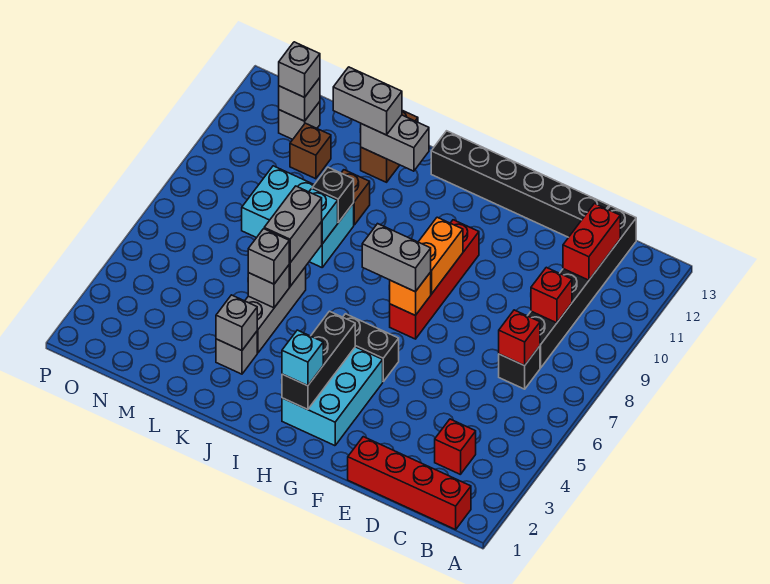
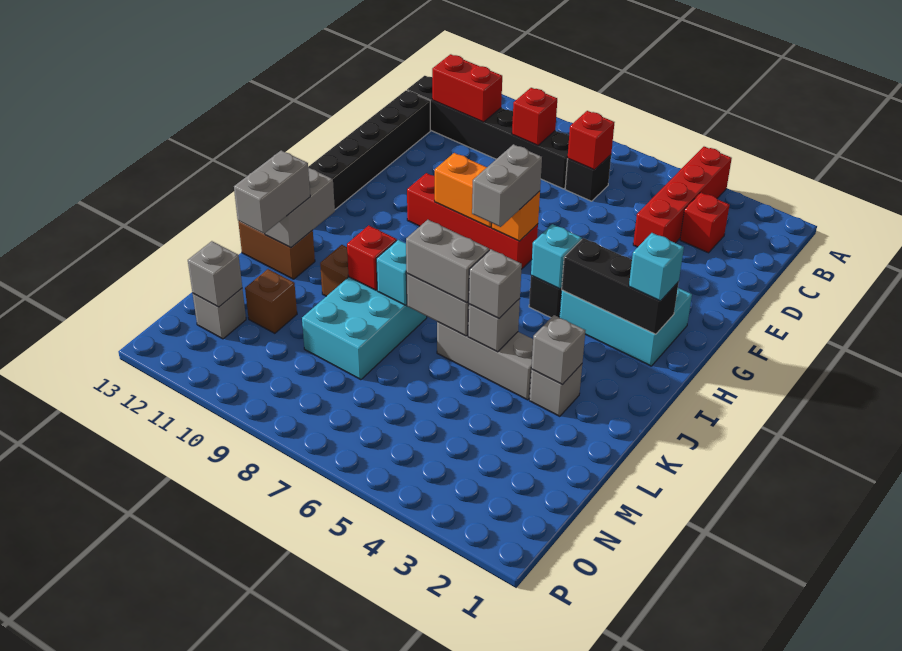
red brick B1:E1 level 1 -> red brick A4:D4 level 1
none -> cyan brick H5 level 2
black brick K9 level 2 -> red brick K9 level 2
grey brick N12 level 3 -> none

